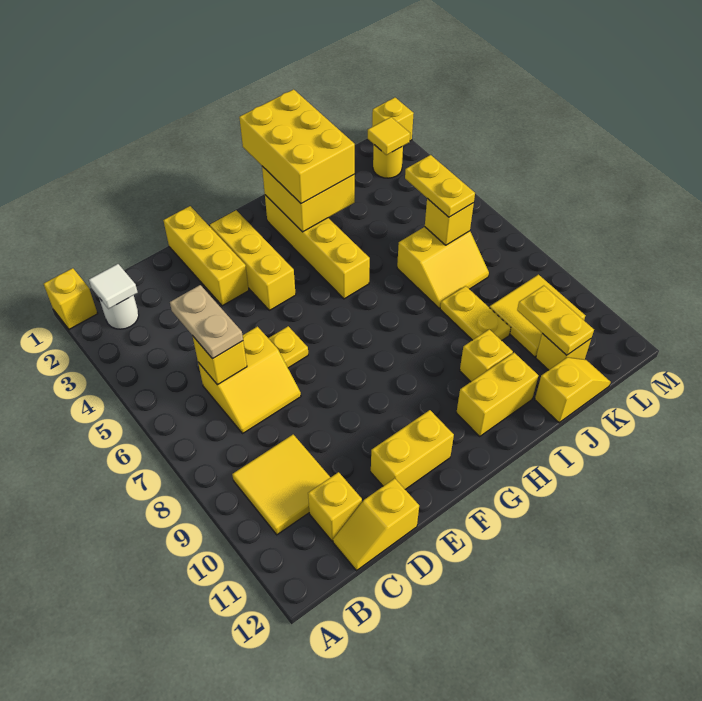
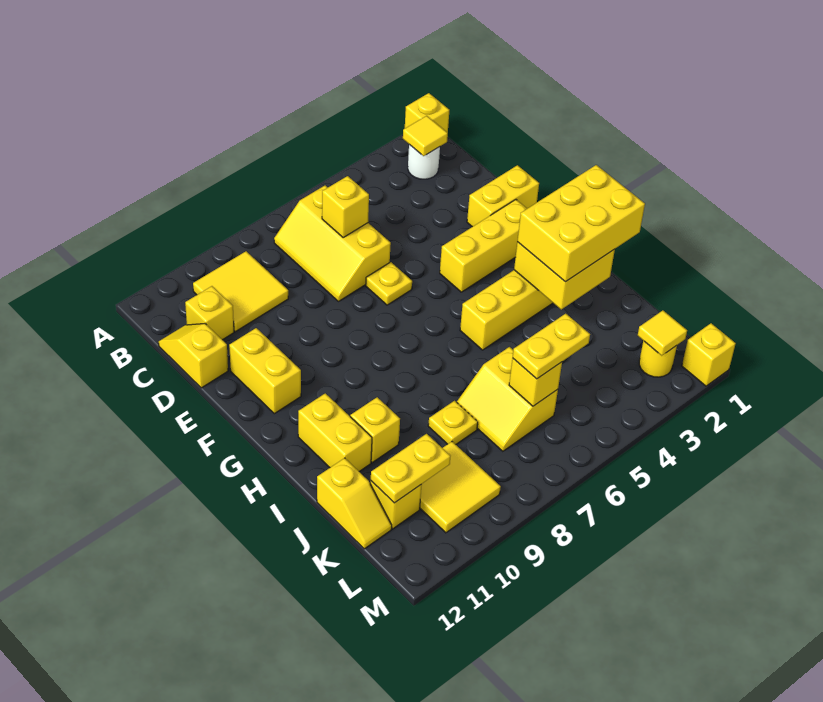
white tile B2 level 2 -> yellow tile B2 level 2
tan plate C5:C6 level 3 -> none
yellow slope C6:D7 level 1 top 6 -> yellow slope B6:D7 level 1 top 6
yellow brick E1:E3 level 1 -> yellow brick E1:E2 level 1
yellow plate J8:J9 level 1 -> yellow plate J8 level 1

